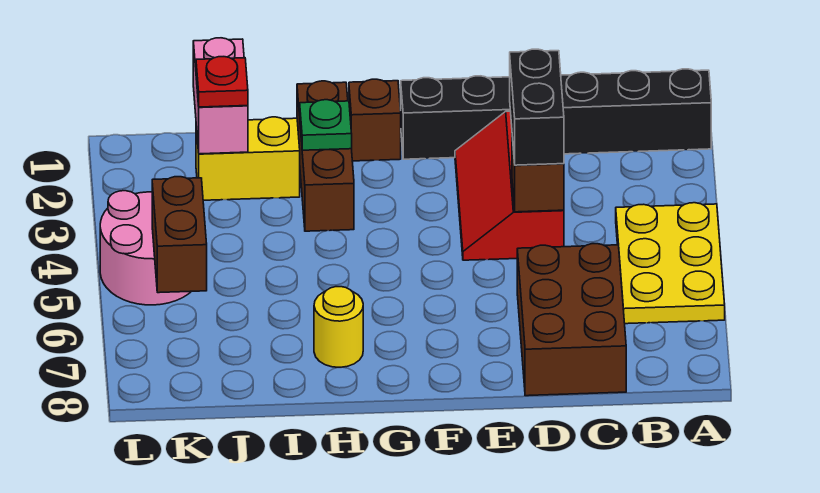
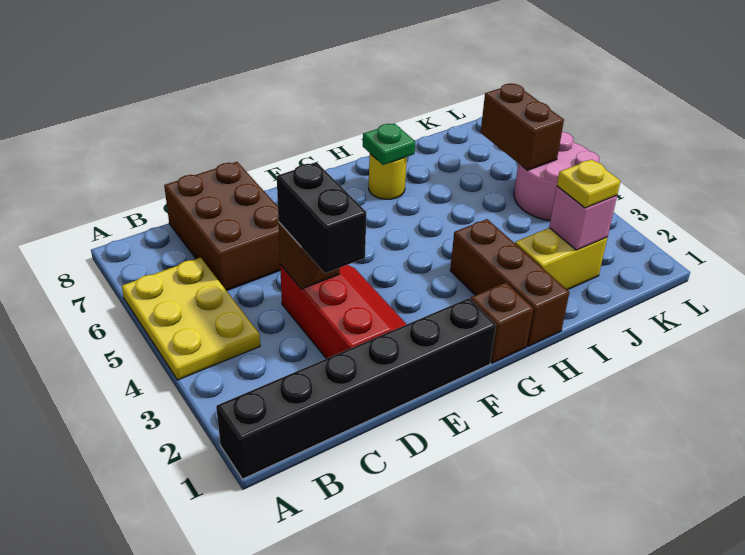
green plate H2 level 2 -> green plate H7 level 2
pink brick J1:J2 level 2 -> pink brick J2 level 2
red plate J2 level 3 -> yellow plate J2 level 3

